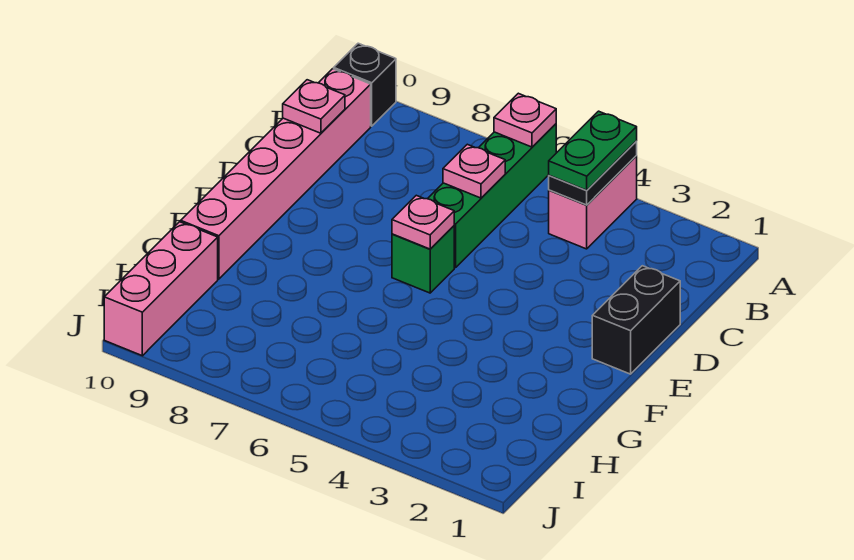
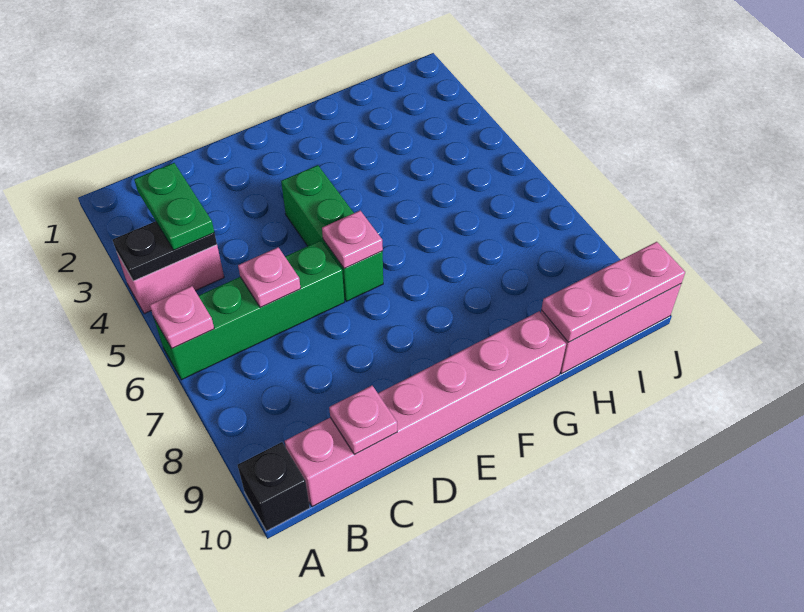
green plate A4:B4 level 3 -> green plate B3:B4 level 3
black brick D1:E1 level 1 -> none
green brick E6 level 1 -> green brick E4:E6 level 1
none -> pink plate H10:J10 level 2

